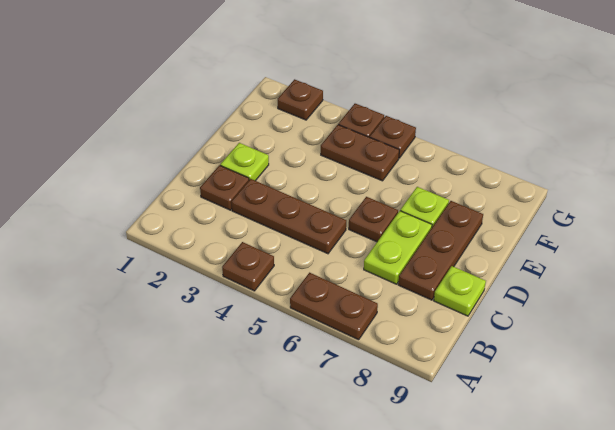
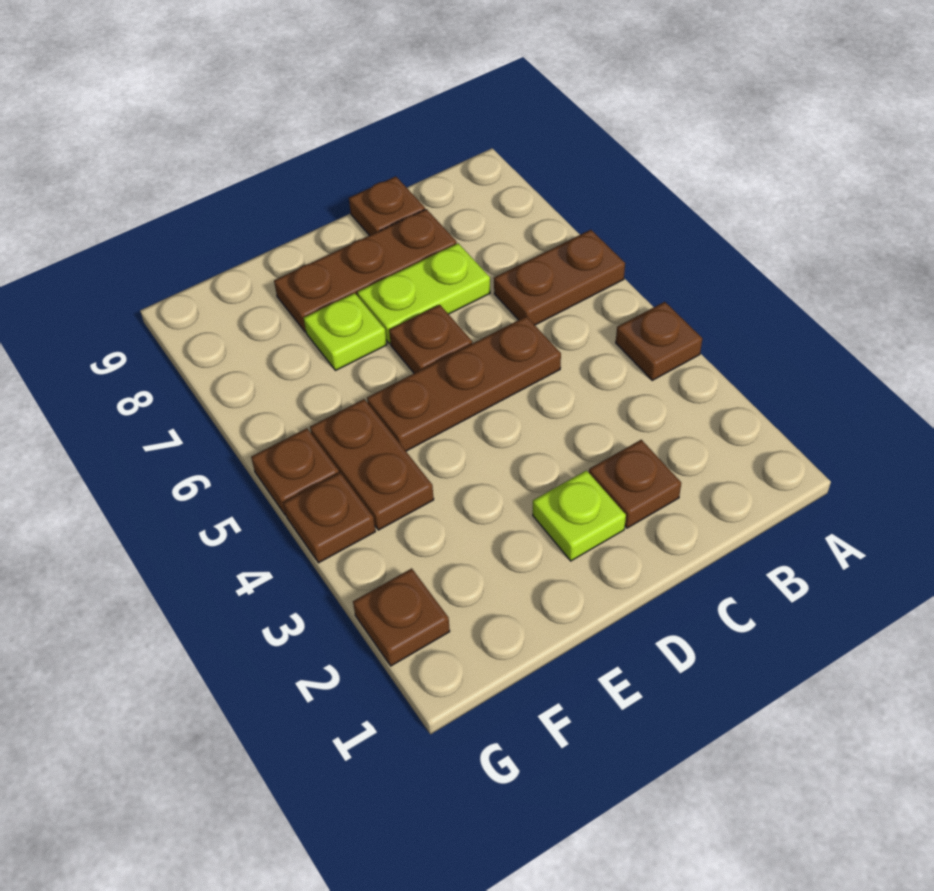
brown plate A6:A7 level 1 -> brown plate A6:B6 level 1
brown plate C3:C5 level 1 -> brown plate C5:E5 level 1
lime plate C9 level 1 -> brown plate C9 level 1

